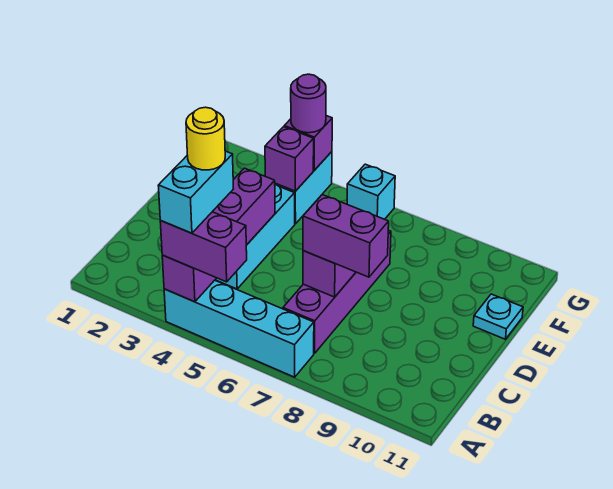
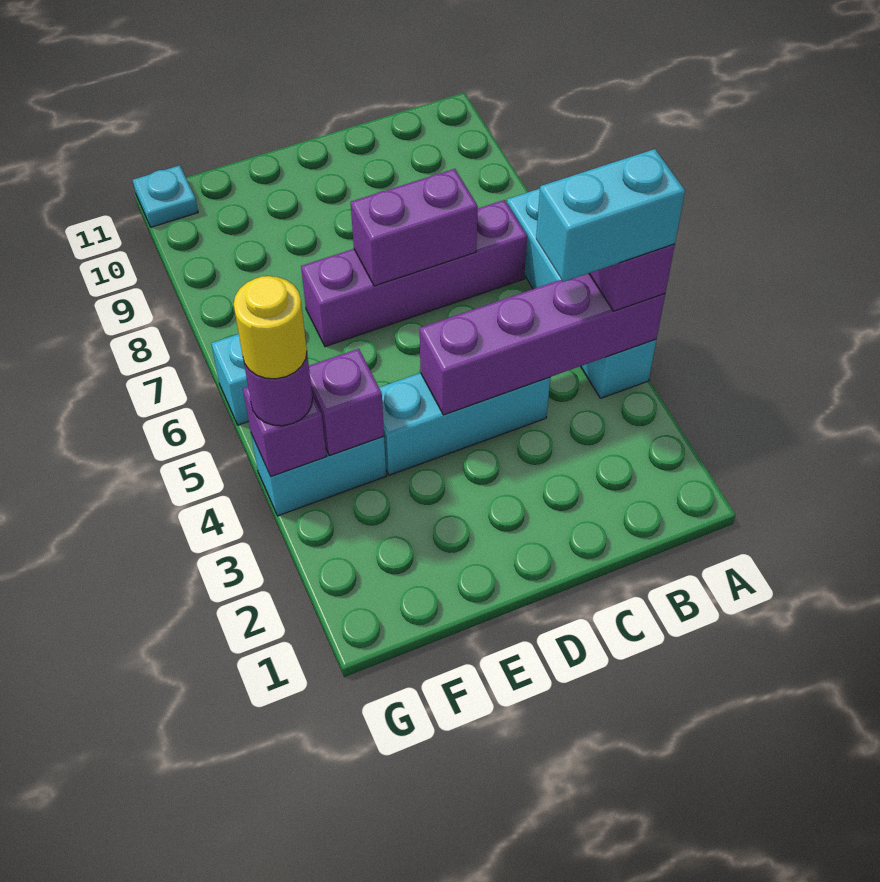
yellow round brick B4 level 5 -> yellow round brick G4 level 4
purple brick C7:C8 level 3 -> none
cyan plate E11 level 1 -> cyan plate G11 level 1

